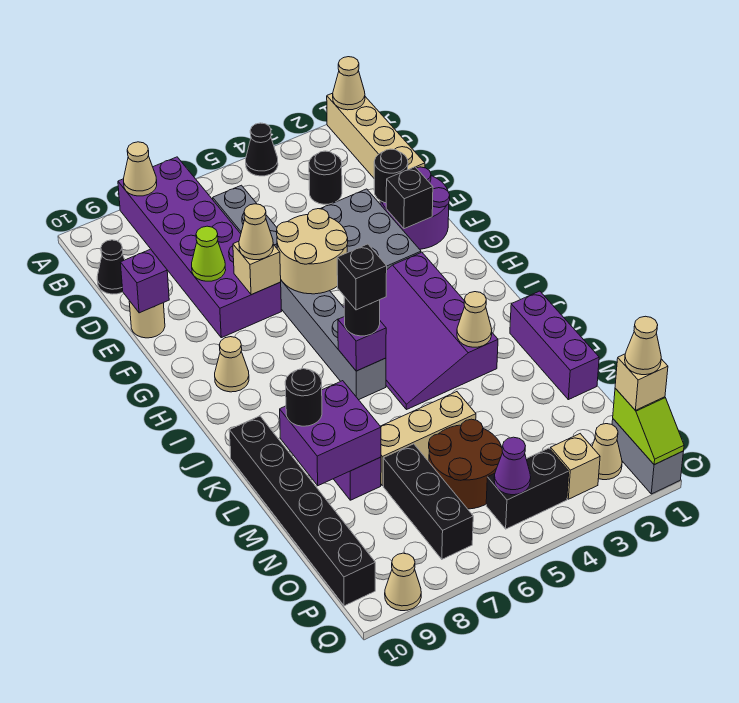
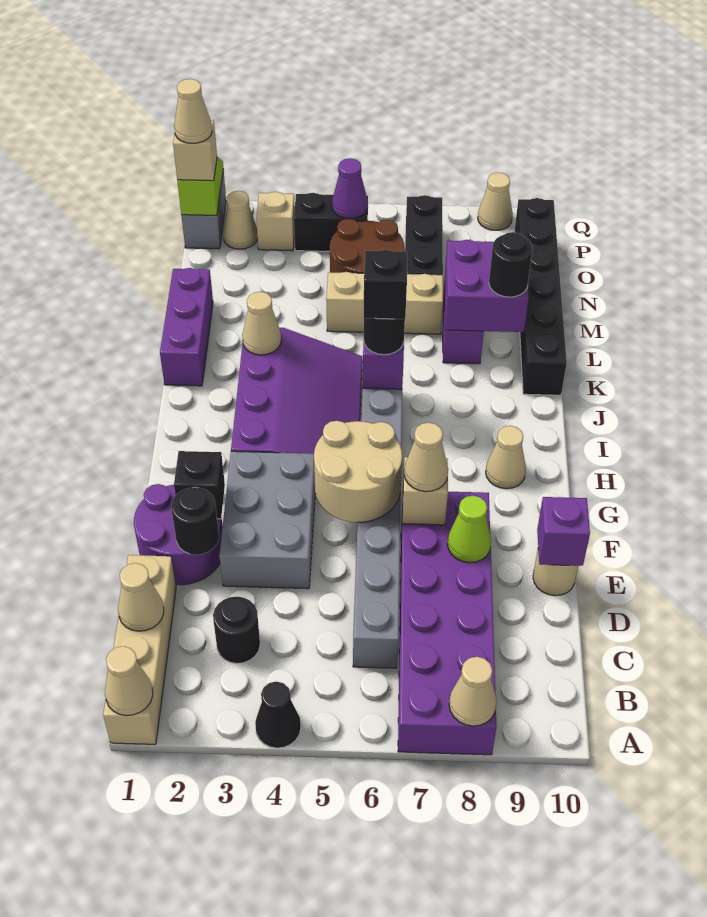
none -> tan cone C1 level 2
black cone C10 level 1 -> none

